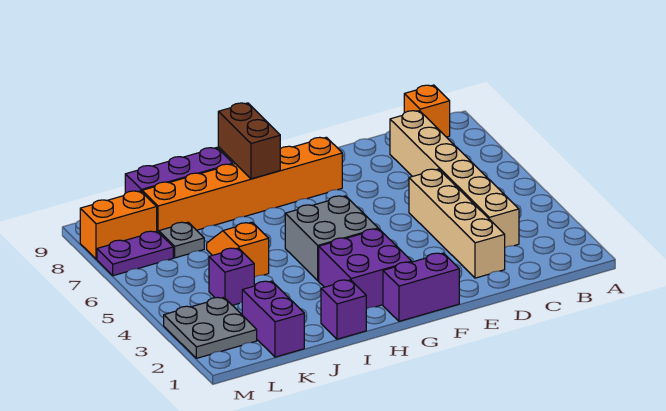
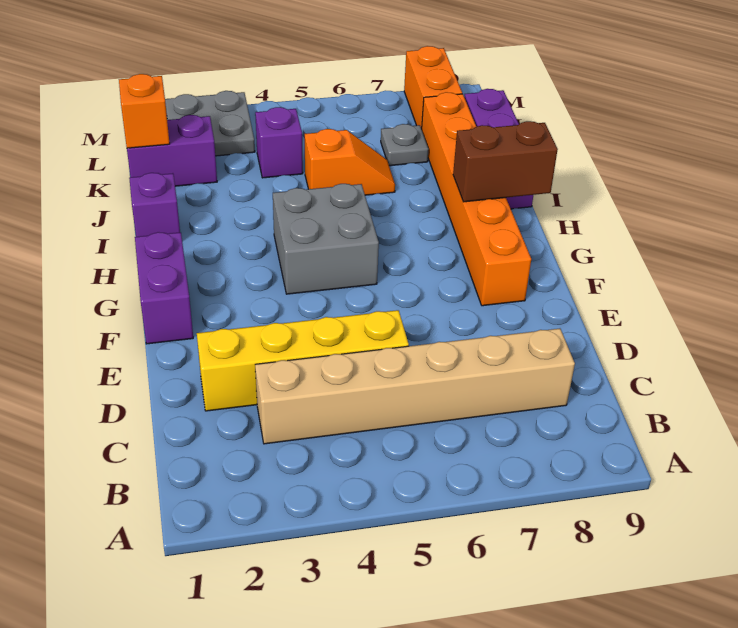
orange brick B9 level 1 -> orange brick K1 level 2
tan brick D2:D5 level 1 -> yellow brick D2:D5 level 1
purple brick G2:H3 level 1 -> none
purple plate L7:M7 level 1 -> none

